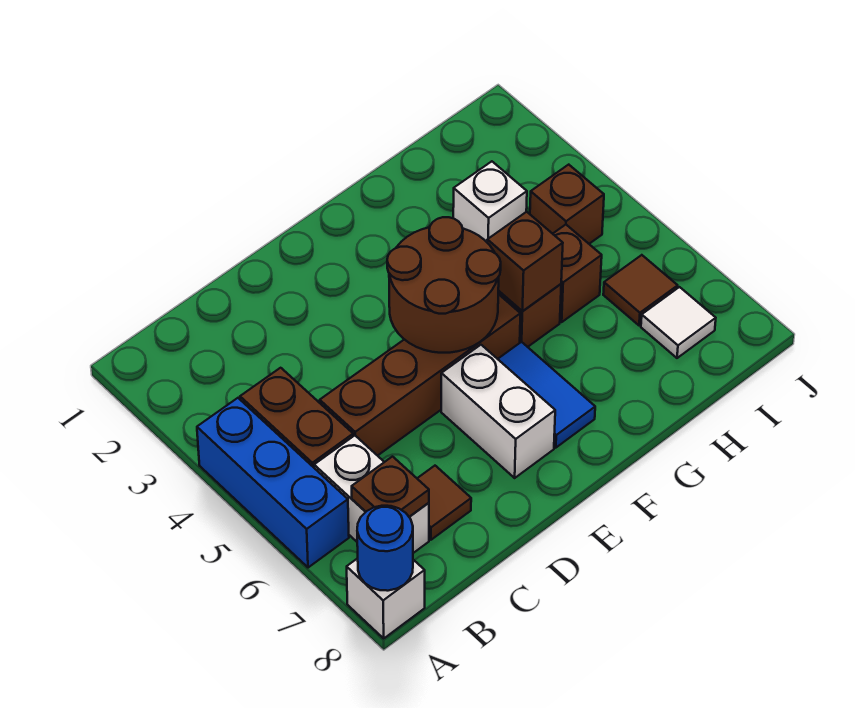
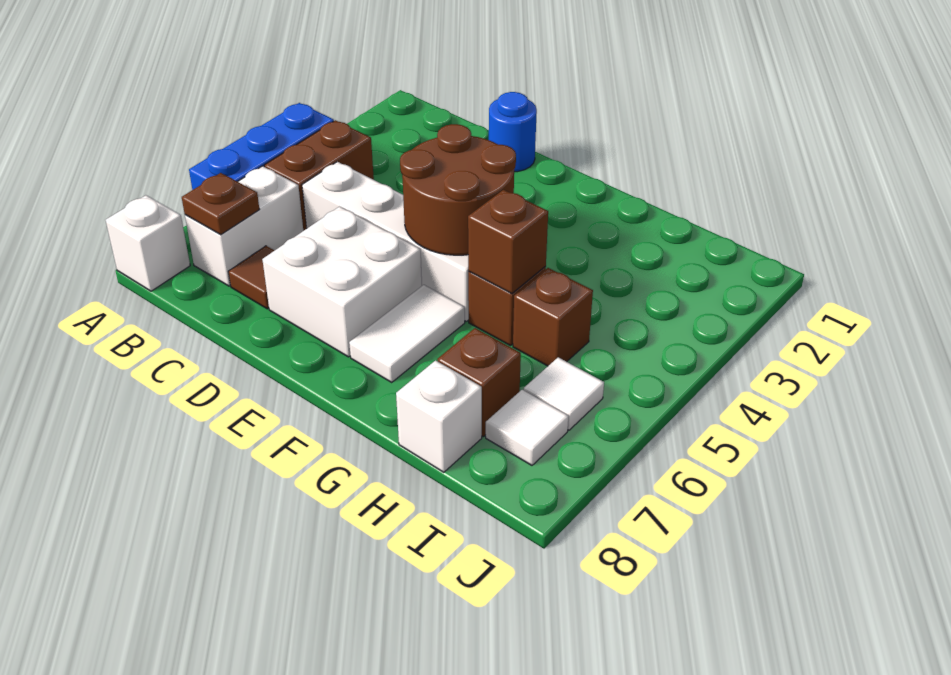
blue round brick A8 level 2 -> blue round brick D1 level 1
brown brick C5:F5 level 1 -> white brick C5:F5 level 1
white brick E6:E7 level 1 -> white brick D6:E7 level 1
blue tile F6:F7 level 1 -> white tile F6:F7 level 1
white brick H3 level 1 -> white brick H8 level 1
brown brick I4 level 1 -> brown brick H7 level 1
brown tile I6 level 1 -> white tile I6 level 1

